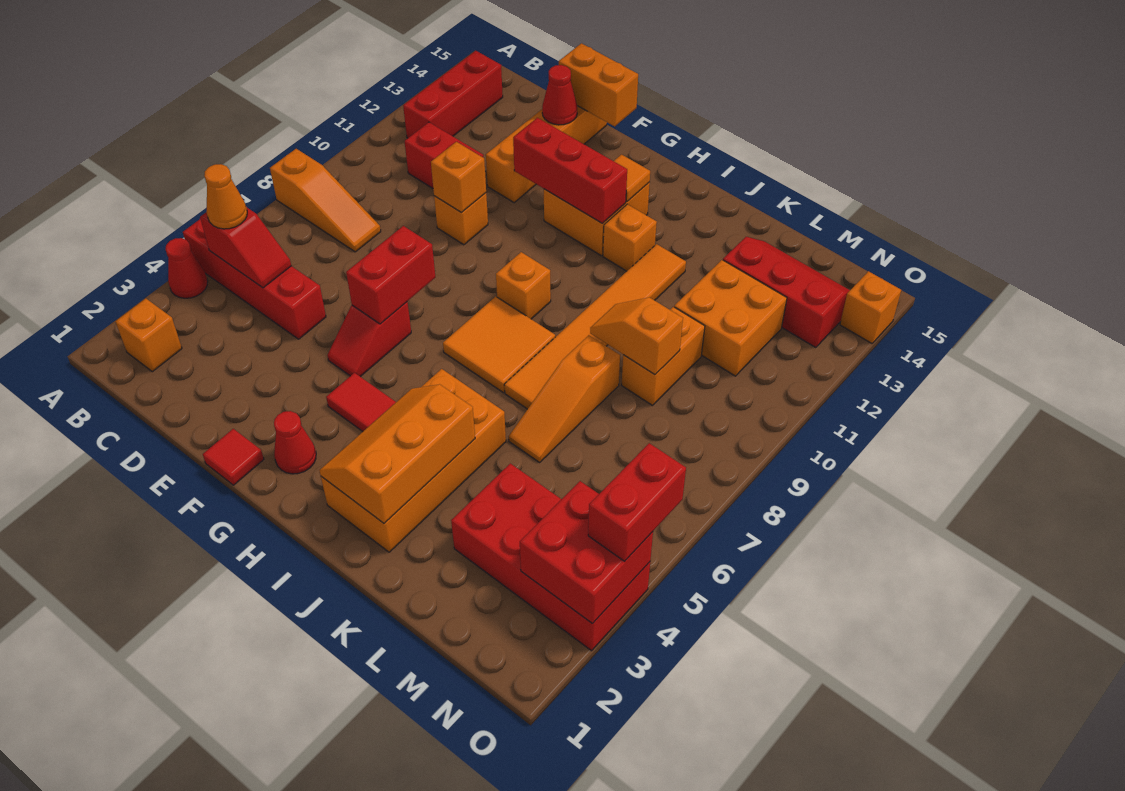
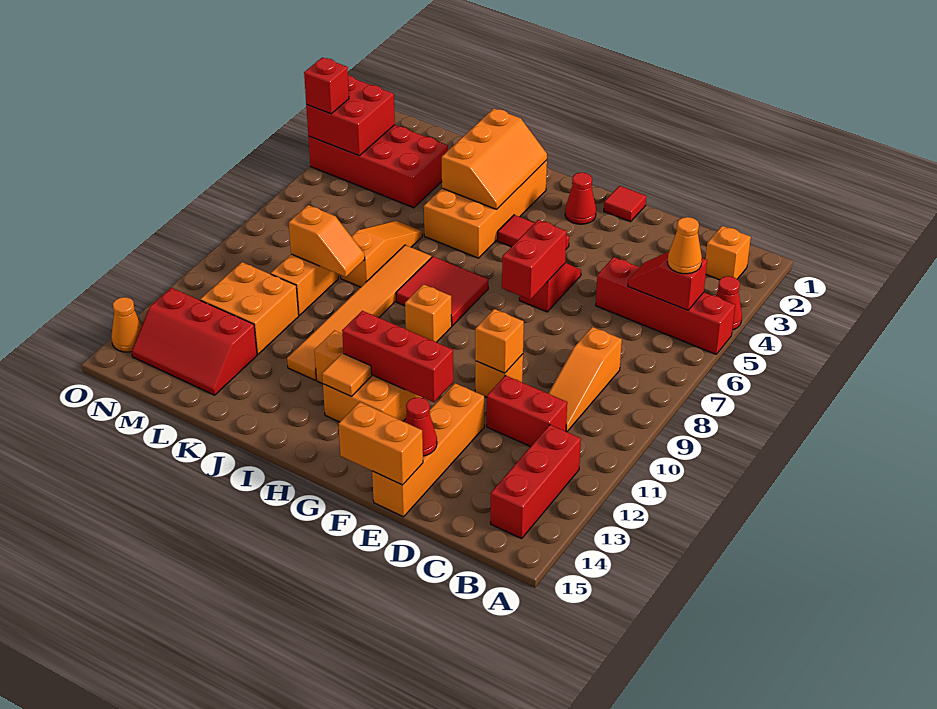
orange slope A8:C8 level 1 top A -> orange slope C8:C10 level 1 top 8
orange tile H7:I8 level 1 -> red tile H7:I8 level 1
red brick O4:O5 level 3 -> red brick O4 level 3
orange brick O14 level 1 -> orange cone O14 level 1

